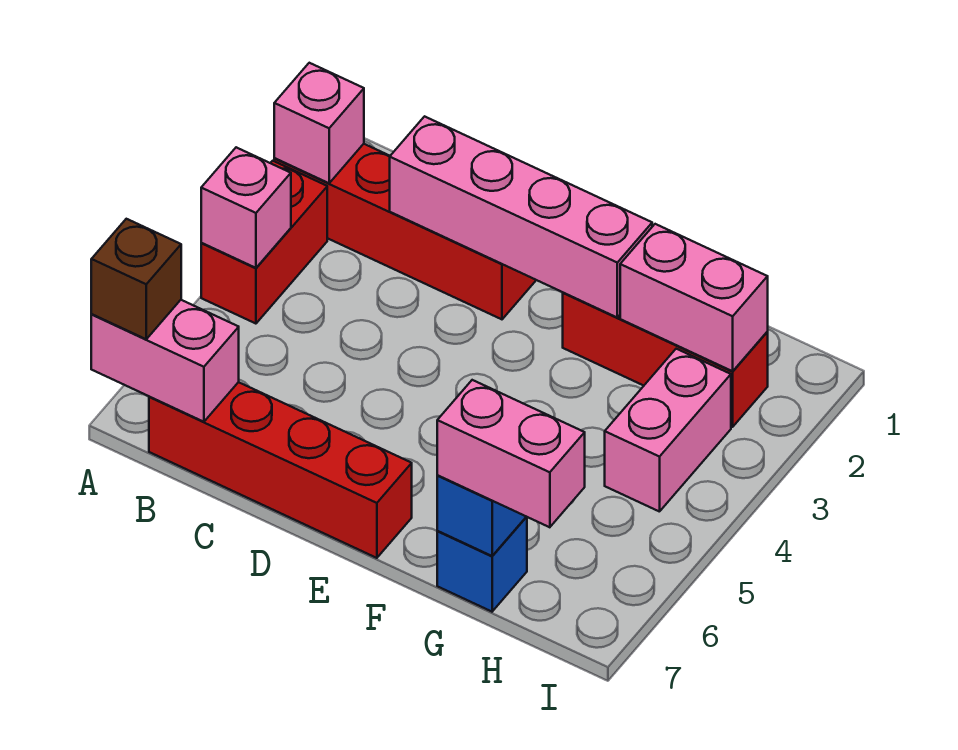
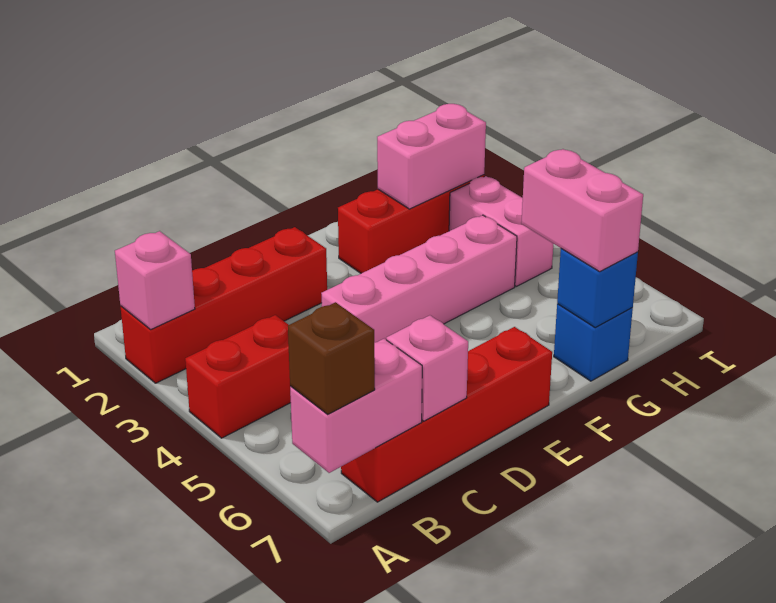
red brick A3:A4 level 1 -> red brick A4:B4 level 1
pink brick A4 level 2 -> pink brick C7 level 2
pink brick C2:F2 level 2 -> pink brick D4:G4 level 1
pink brick G7:H7 level 3 -> pink brick G6:G7 level 3

